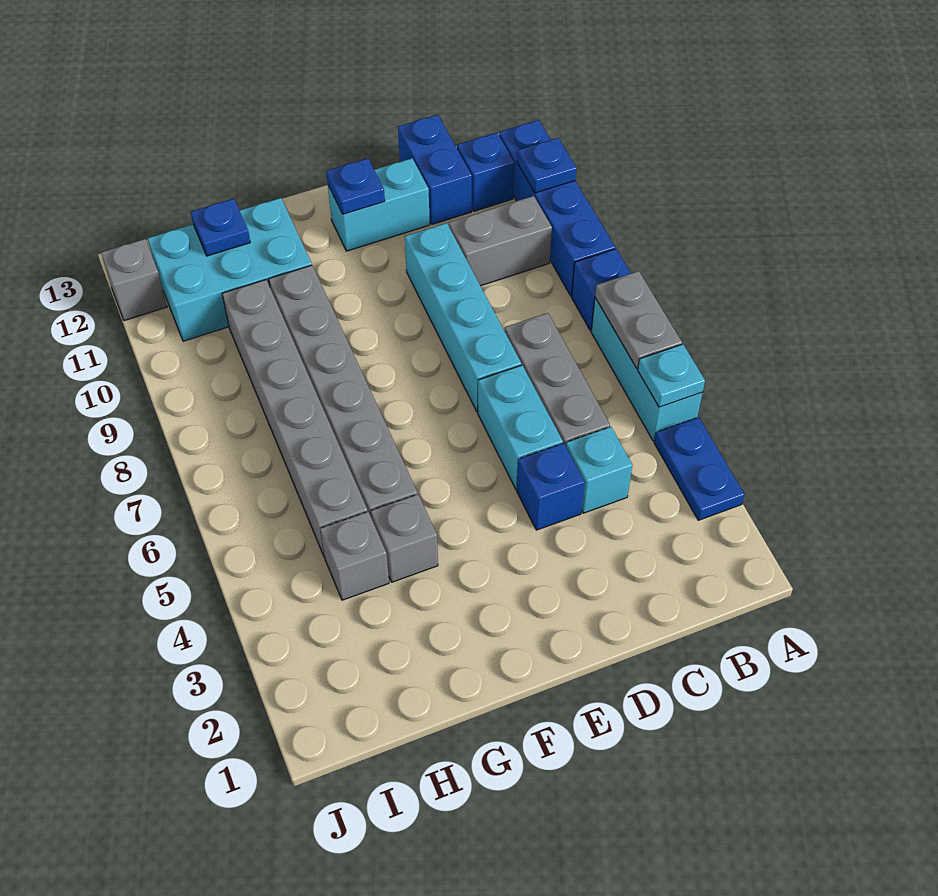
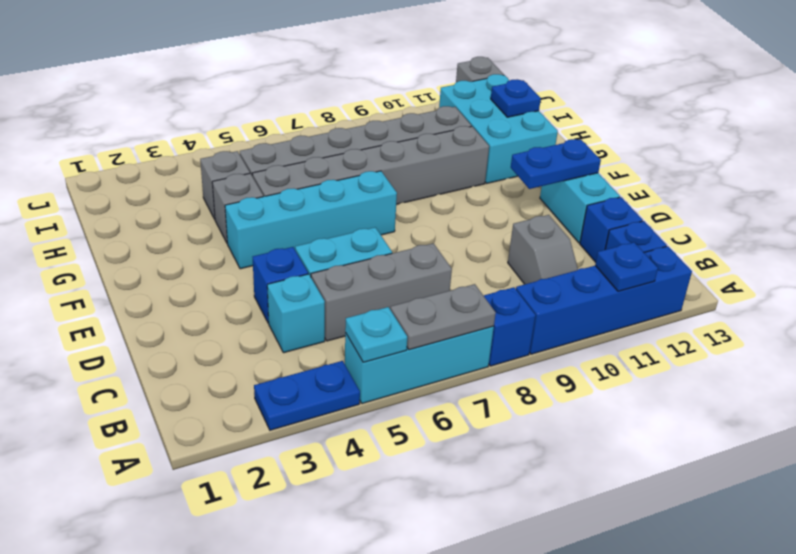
grey brick B10:C10 level 1 -> grey slope B10:C10 level 1 top C
blue brick C12:C13 level 1 -> blue brick C12 level 1
cyan brick D7:D10 level 1 -> cyan brick F4:F7 level 1
blue plate E12 level 2 -> blue plate E11:E12 level 2

